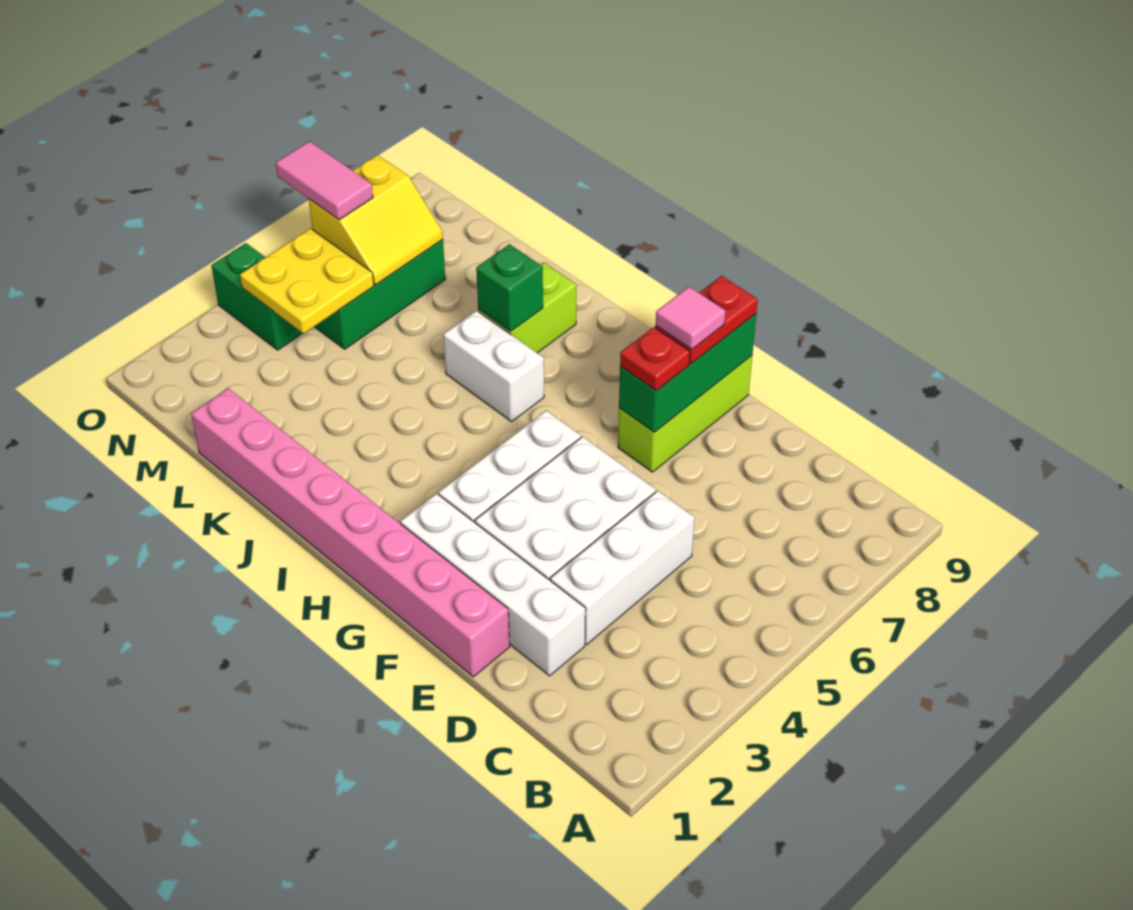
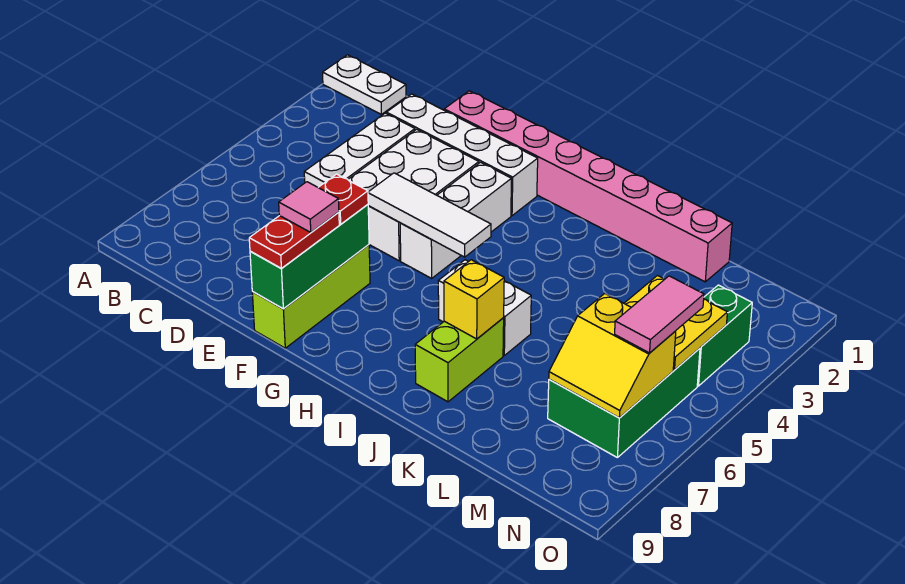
none -> white plate A1:B1 level 1
none -> white tile F5:H5 level 2
green brick J7 level 2 -> yellow brick J7 level 2
yellow slope M6:N7 level 2 top N -> yellow slope M6:N7 level 2 top 6
green brick N4:O4 level 1 -> green brick N3:N4 level 1
pink tile N6:O6 level 3 -> pink tile N5:N6 level 3

